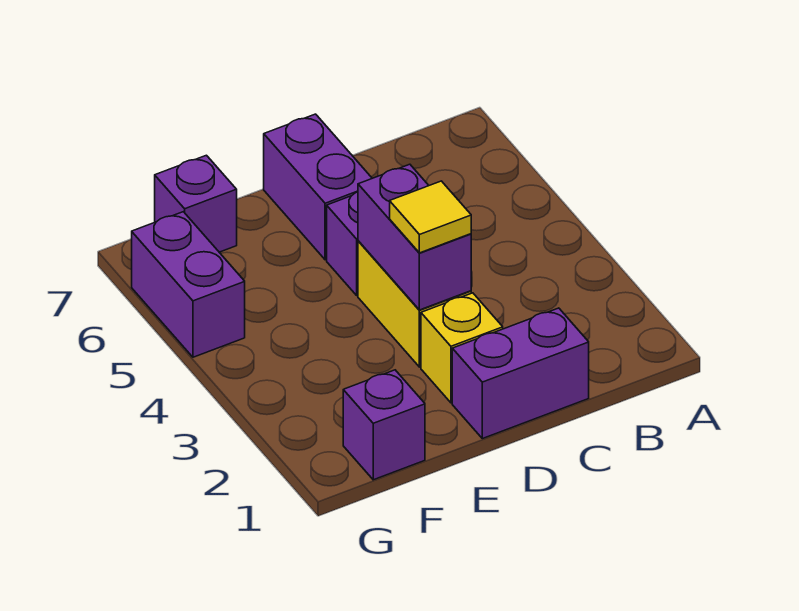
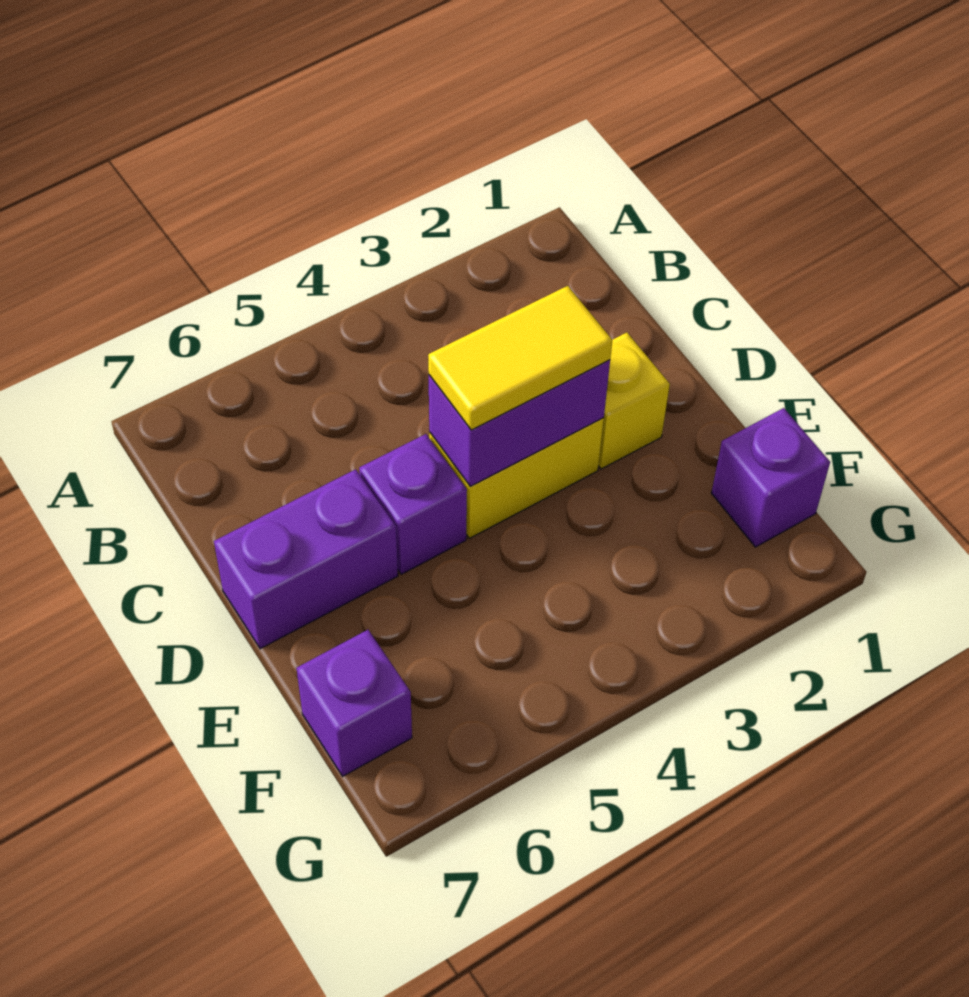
purple brick C1:D1 level 1 -> none
yellow tile D3 level 3 -> yellow tile D3:D4 level 3
purple brick G5:G6 level 1 -> none

